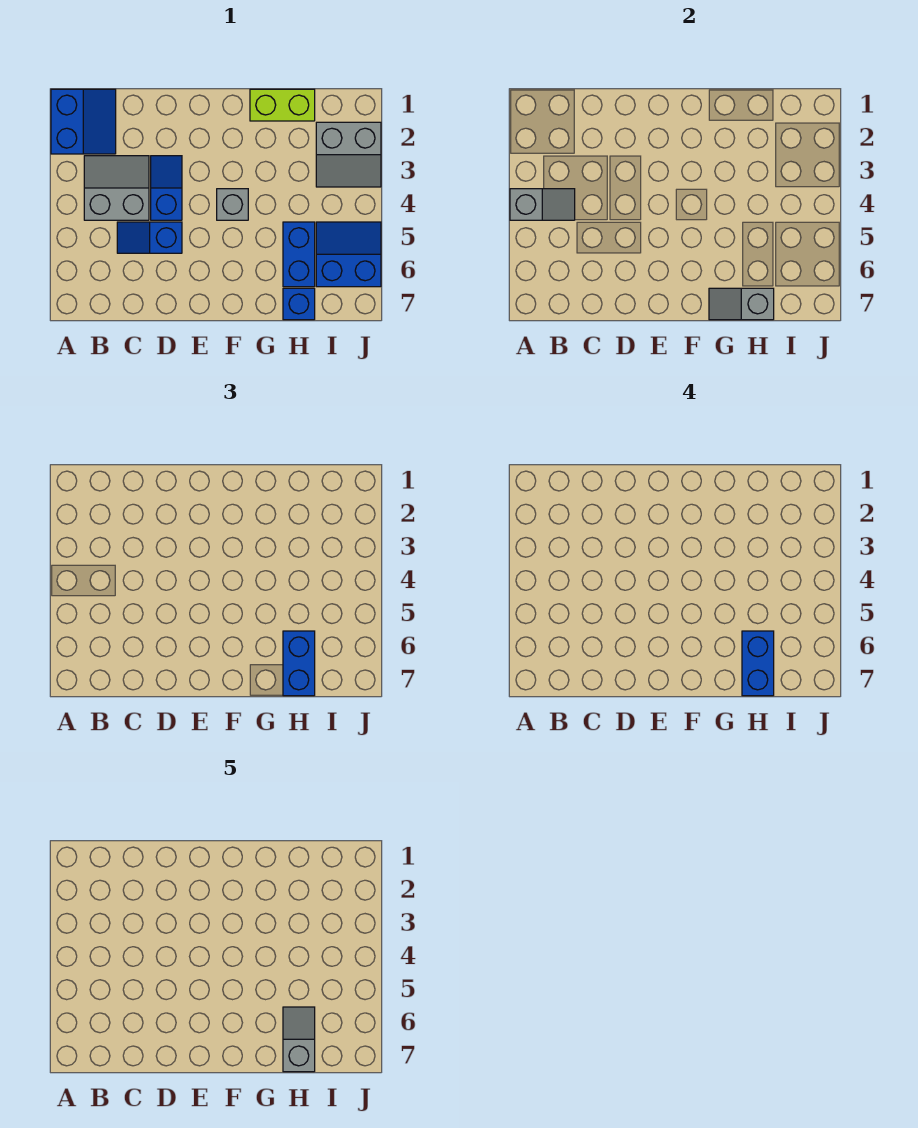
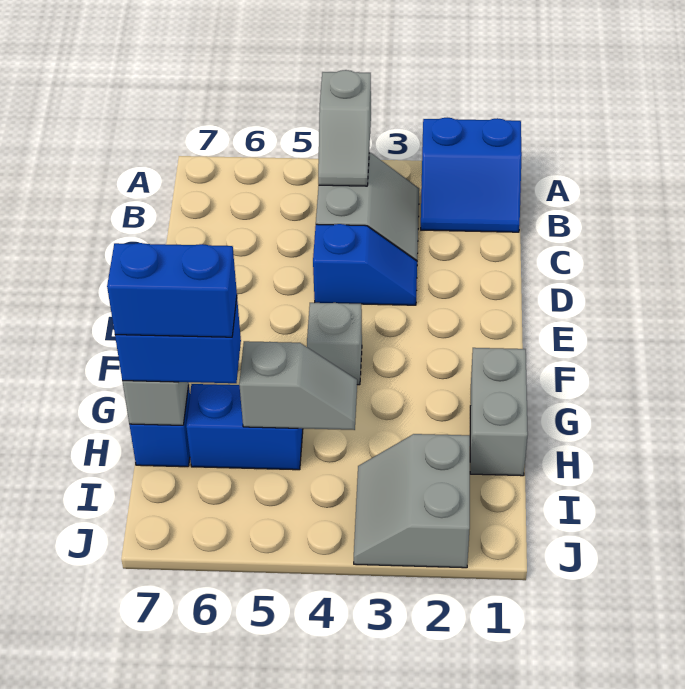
blue slope C5:D5 level 1 top D -> none
lime brick G1:H1 level 1 -> grey brick G1:H1 level 1
grey slope H6:H7 level 5 top 7 -> grey slope H4:H5 level 2 top 5
blue slope I5:J6 level 1 top 6 -> none

